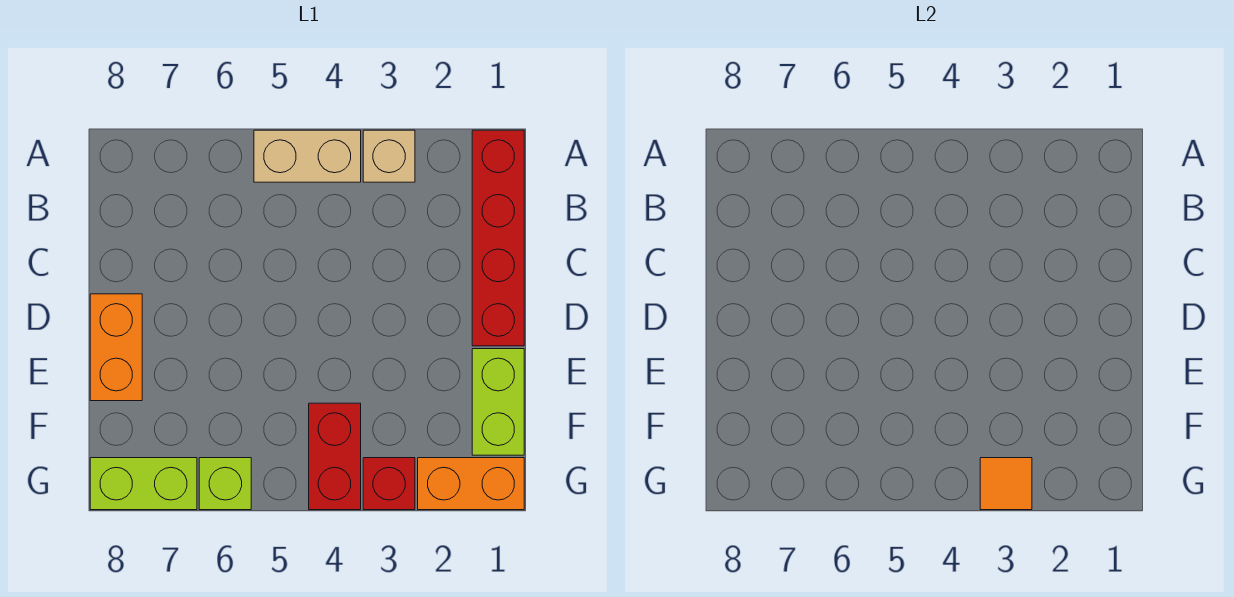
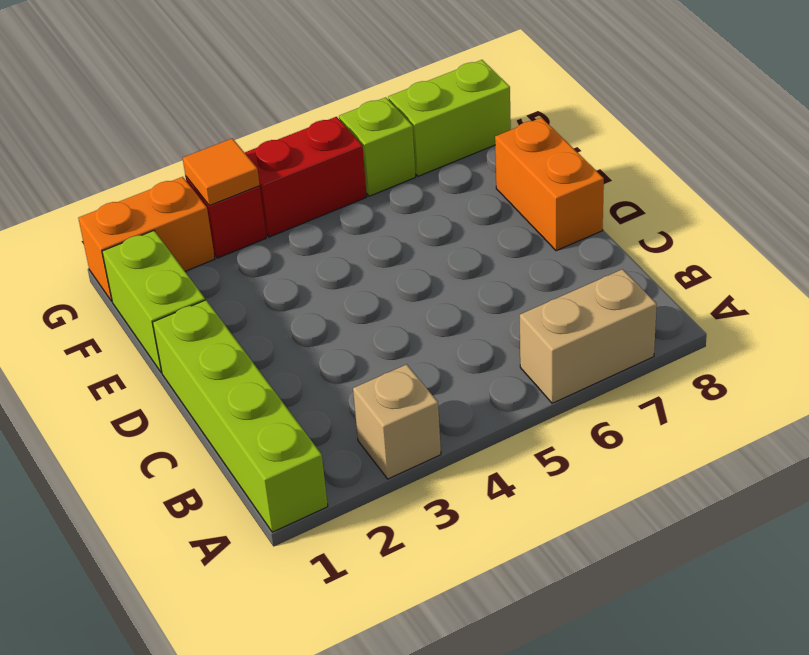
red brick A1:D1 level 1 -> lime brick A1:D1 level 1
tan brick A4:A5 level 1 -> tan brick A6:A7 level 1
red brick F4:G4 level 1 -> red brick G4:G5 level 1

